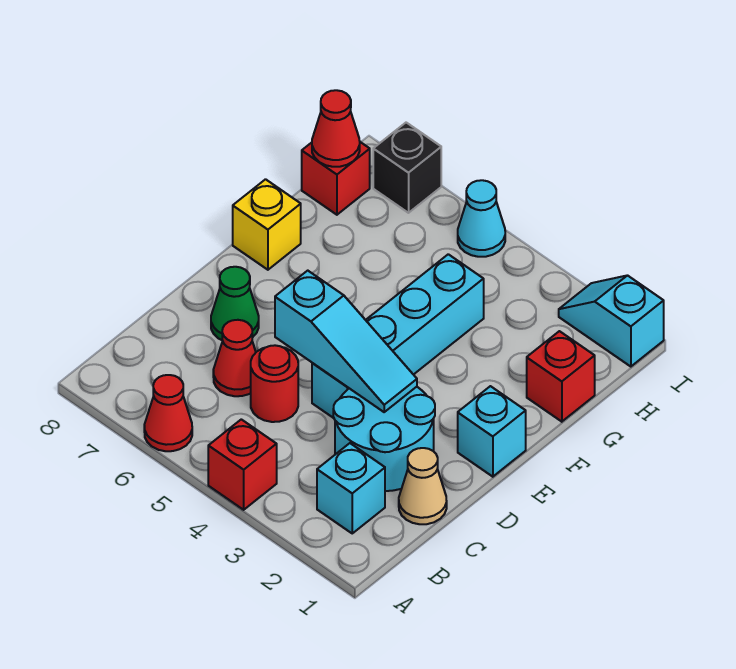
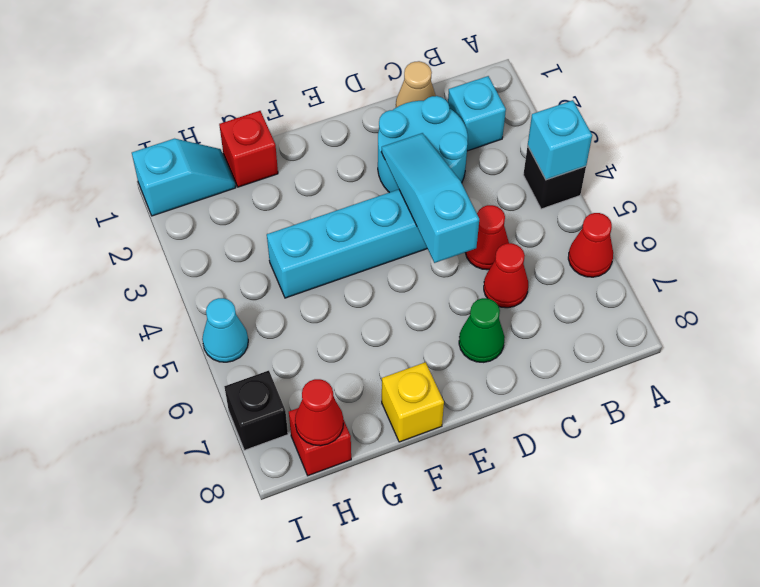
red brick A4 level 1 -> black brick A4 level 1
red round brick C5 level 1 -> red cone C5 level 1
cyan brick E1 level 1 -> cyan brick A4 level 2
cyan slope I1:I2 level 1 top 1 -> cyan slope H1:I1 level 1 top I

